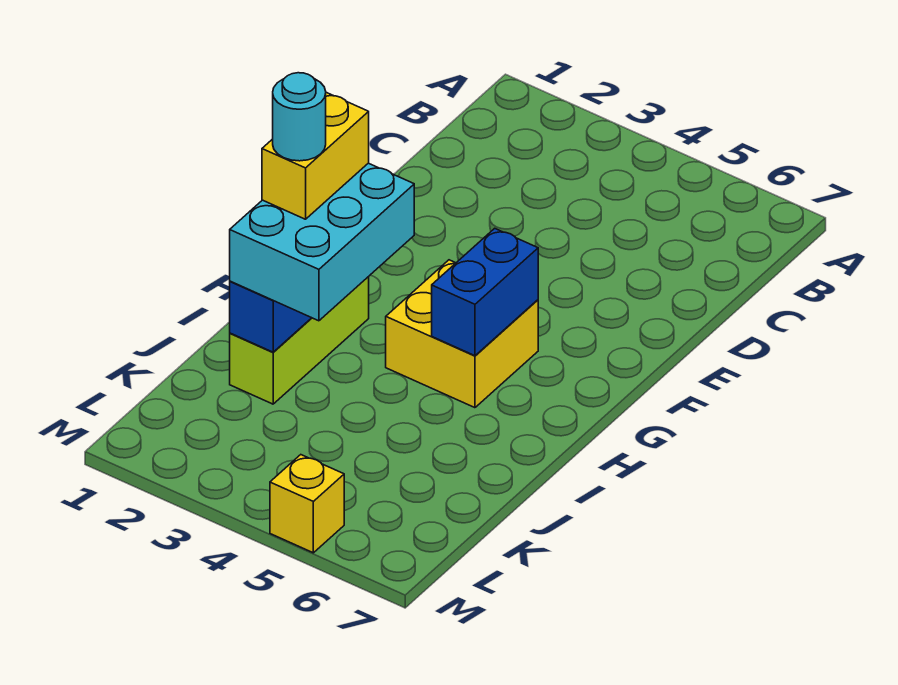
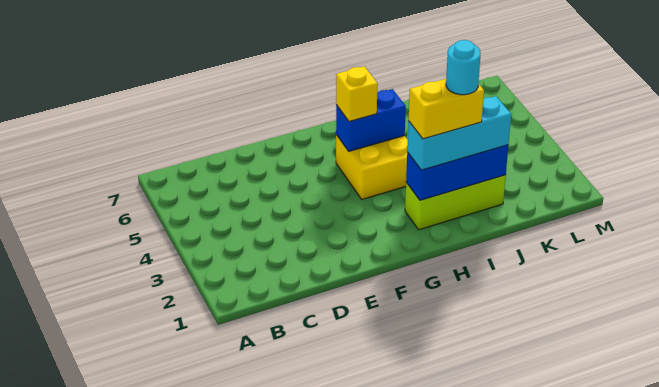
cyan brick H2:J3 level 3 -> cyan brick H2:J2 level 3
yellow brick M5 level 1 -> yellow brick G5 level 3

